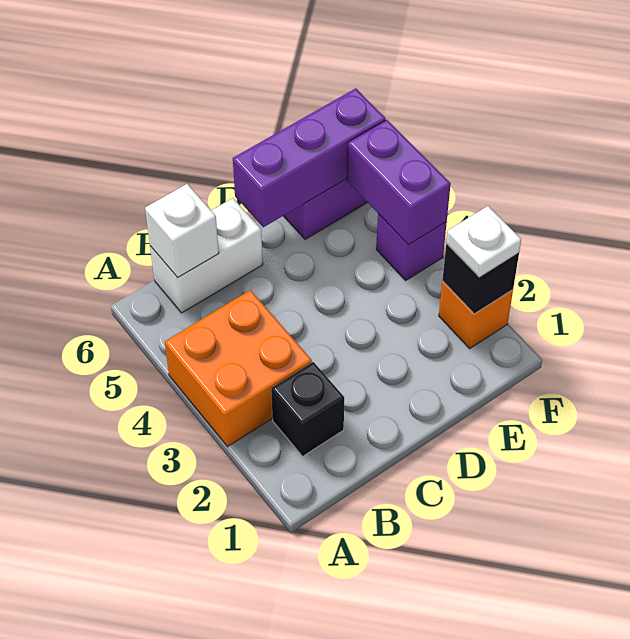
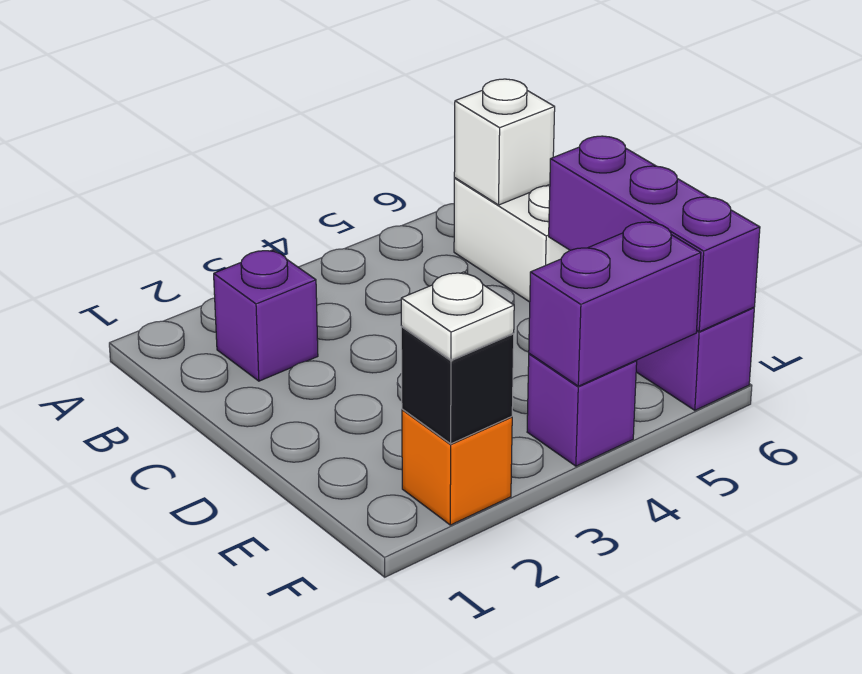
orange brick A3:B4 level 1 -> none
black brick B2 level 1 -> purple brick B2 level 1

